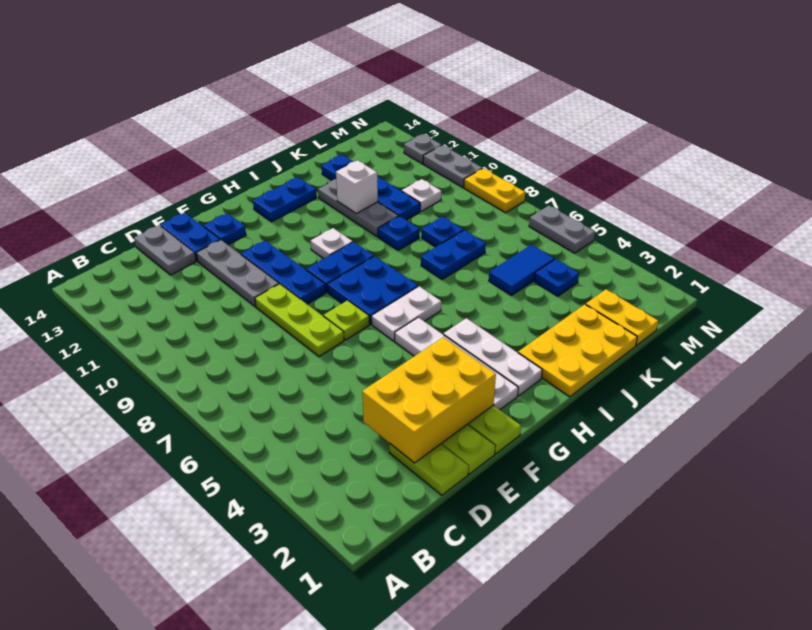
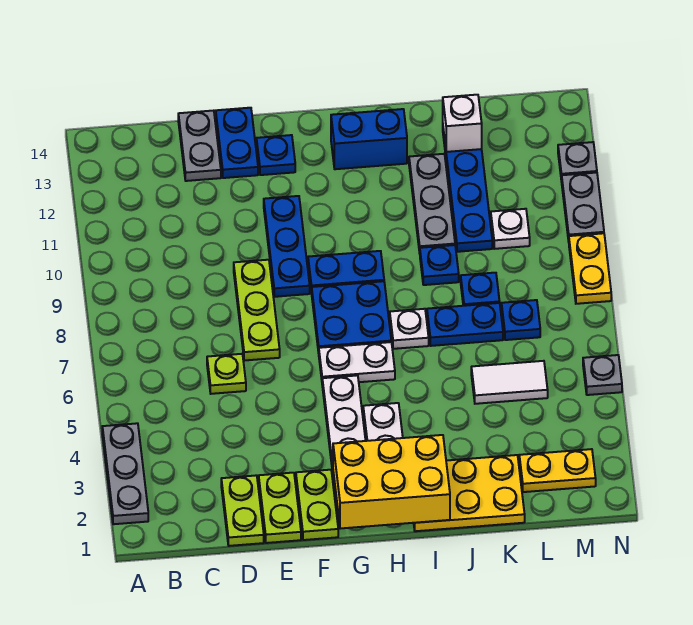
yellow brick D2:F3 level 2 -> yellow brick G1:I2 level 2
grey plate E10:E12 level 1 -> grey plate A2:A4 level 1
lime plate F7 level 1 -> lime plate D6 level 1
white plate H10 level 1 -> white plate I7 level 1
blue plate H13:I13 level 1 -> blue brick H13:I13 level 1
white brick J11 level 2 -> white brick K13 level 2
blue tile K5:L5 level 1 -> white tile K5:L5 level 1
yellow plate L1:L2 level 1 -> yellow plate L2:M2 level 1
blue plate L4 level 1 -> blue plate L7 level 1
grey plate N5:N6 level 1 -> grey plate N5 level 1

